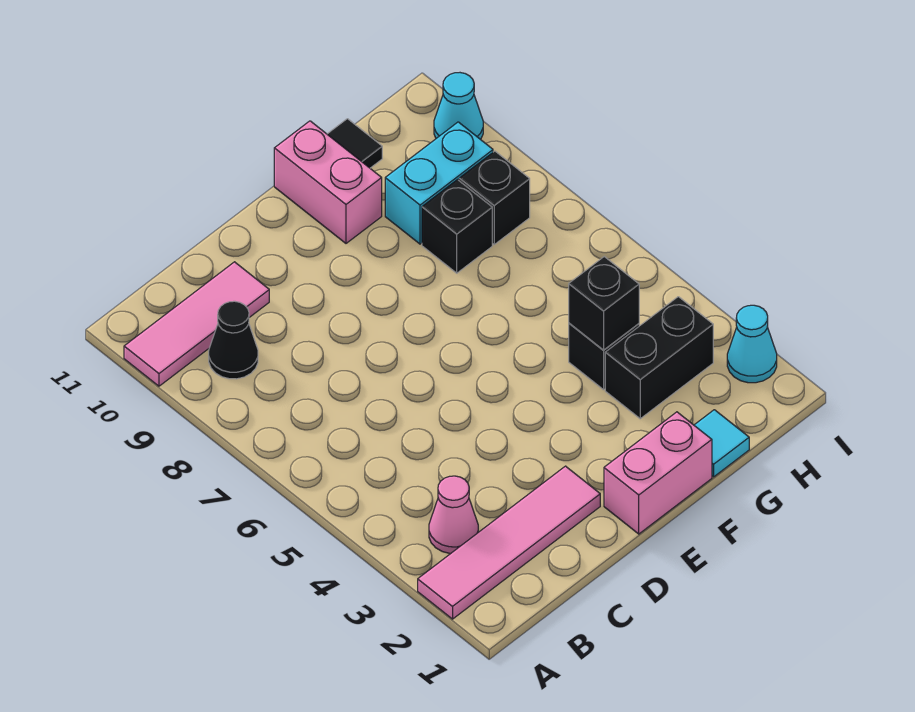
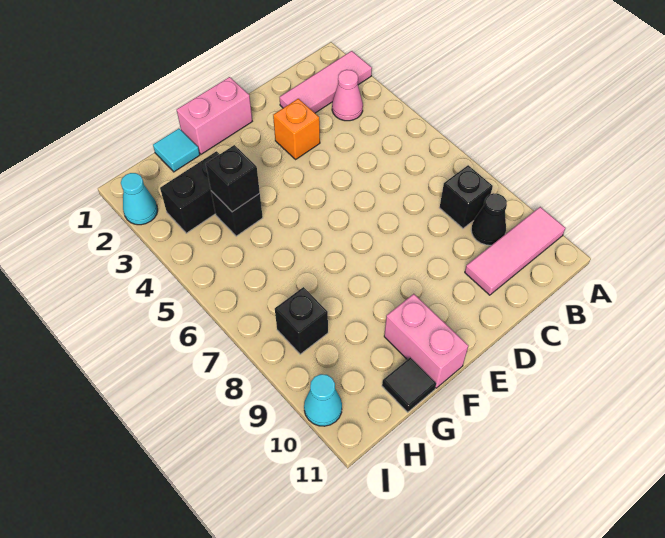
pink tile A2:D2 level 1 -> pink tile A2:C2 level 1
none -> orange brick D3 level 1
black brick G8 level 1 -> black brick B8 level 1
cyan brick G9:H9 level 1 -> none

